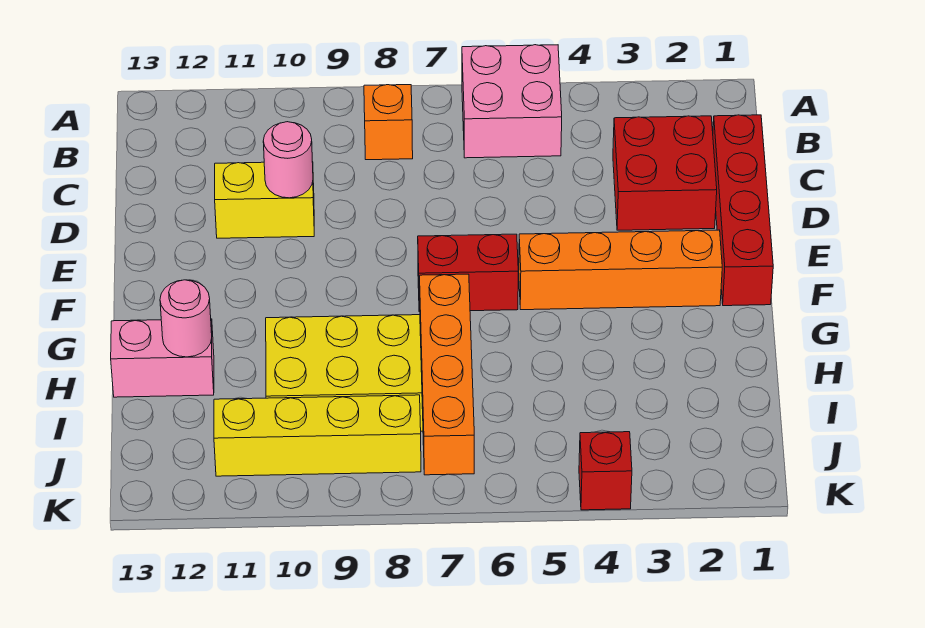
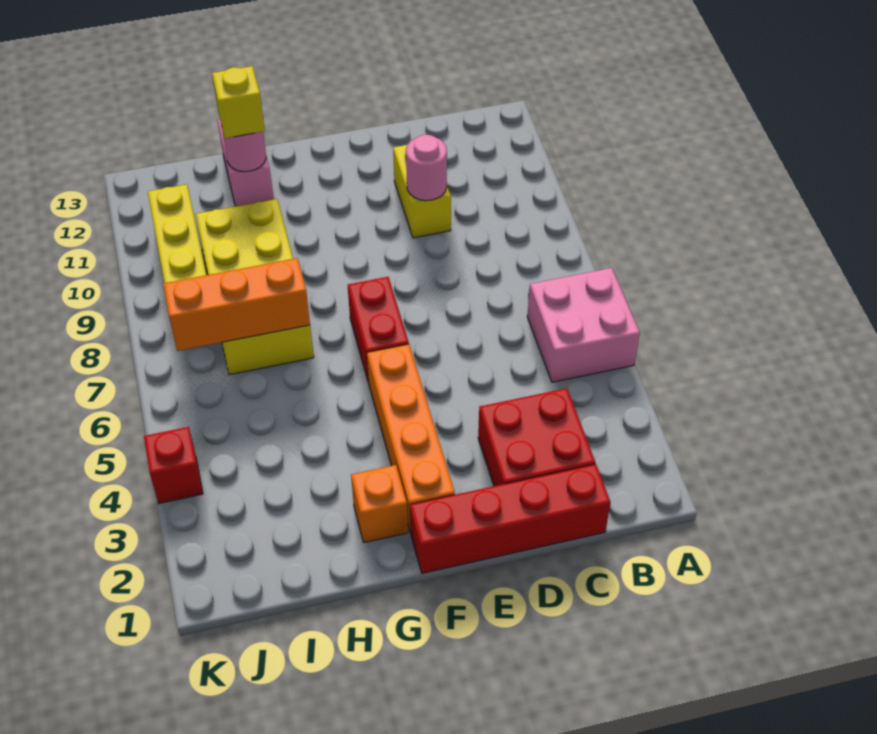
orange brick B8 level 1 -> orange brick G2 level 1
orange brick H7:K7 level 2 -> orange brick H7:J7 level 2
none -> yellow brick H12 level 3

